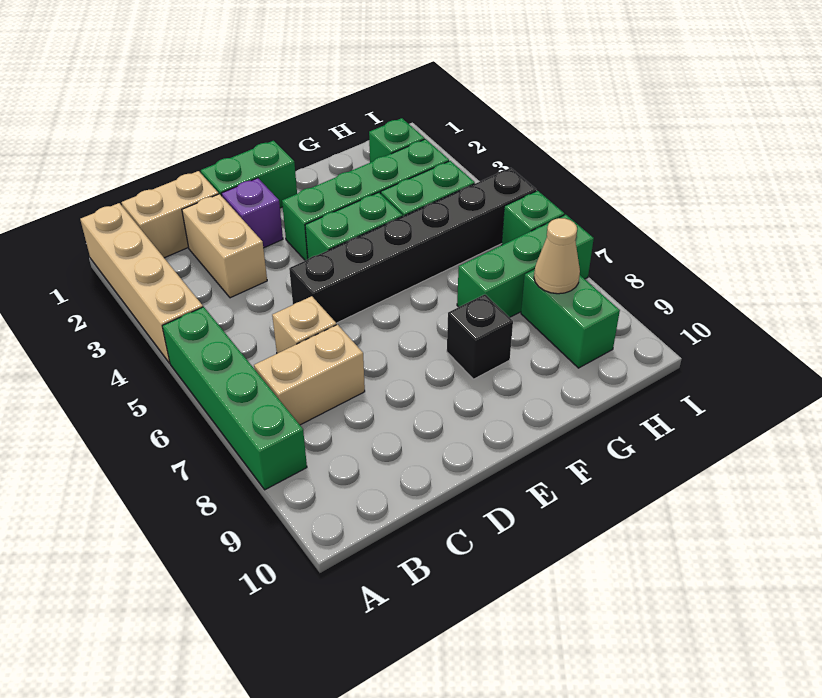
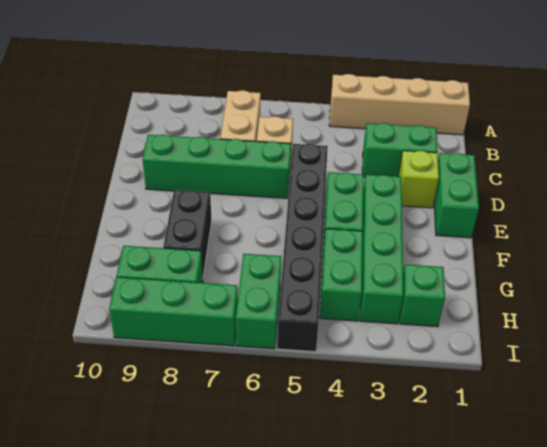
green brick A5:A8 level 1 -> green brick D6:D9 level 1
tan brick B1:C1 level 1 -> none
tan brick C2:C3 level 1 -> green brick C2:C3 level 1
purple brick D2 level 1 -> lime brick D2 level 1
black brick F8 level 1 -> black brick F8:G8 level 1
green brick G7:I7 level 1 -> green brick I7:I9 level 1
tan cone H8 level 2 -> none
green brick I6 level 1 -> green brick H6:I6 level 1

